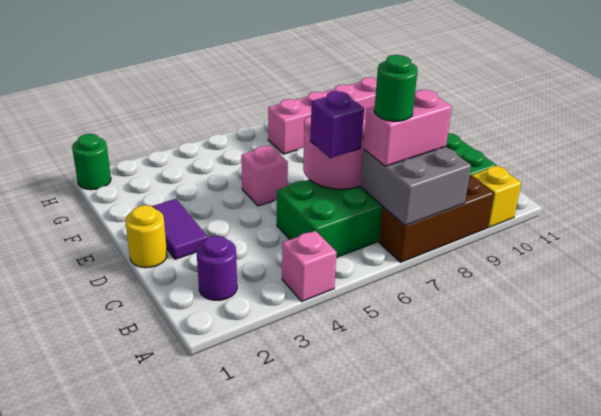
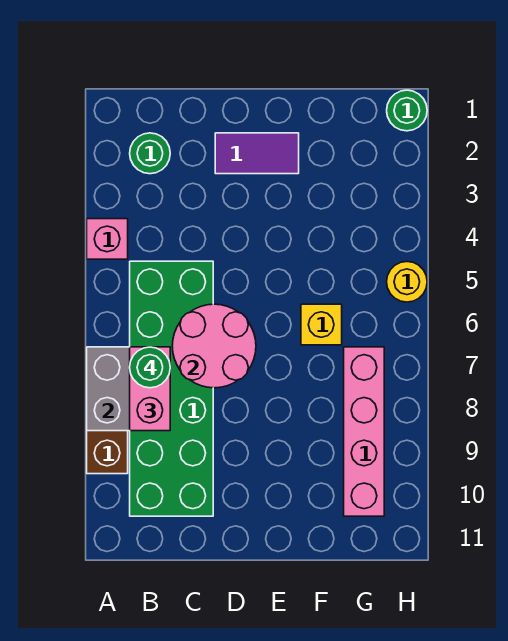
yellow brick A10 level 1 -> yellow brick F6 level 1
purple round brick B2 level 1 -> green round brick B2 level 1
purple brick C6 level 3 -> none
yellow round brick D1 level 1 -> yellow round brick H5 level 1
pink brick E5 level 1 -> none

